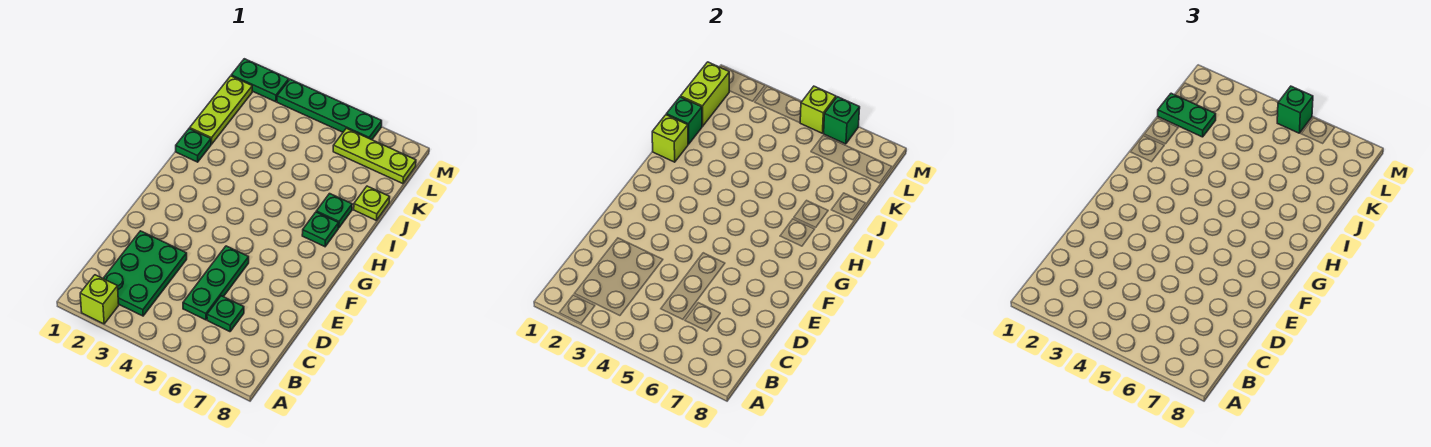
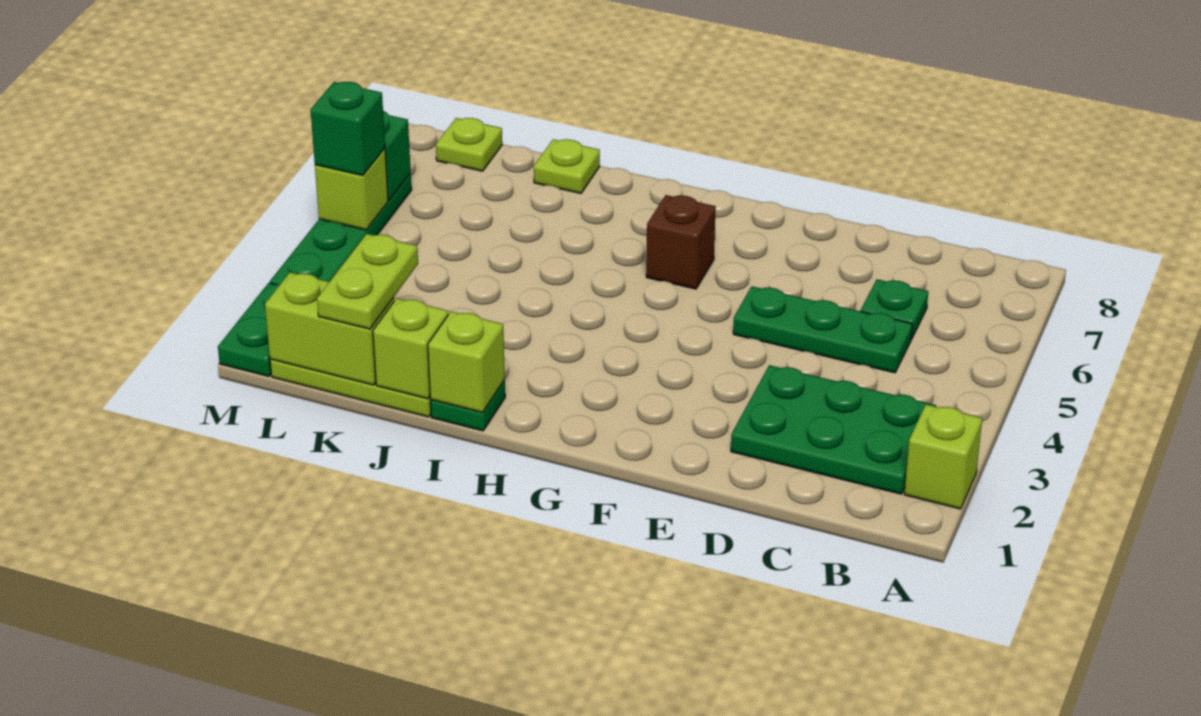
none -> brown brick G6 level 1
green plate H7 level 1 -> none
green plate I7 level 1 -> none
green brick J1 level 2 -> lime brick J1 level 2
green plate K1:K2 level 3 -> lime plate K1:K2 level 3
lime plate L6:L8 level 1 -> lime plate L8 level 1

